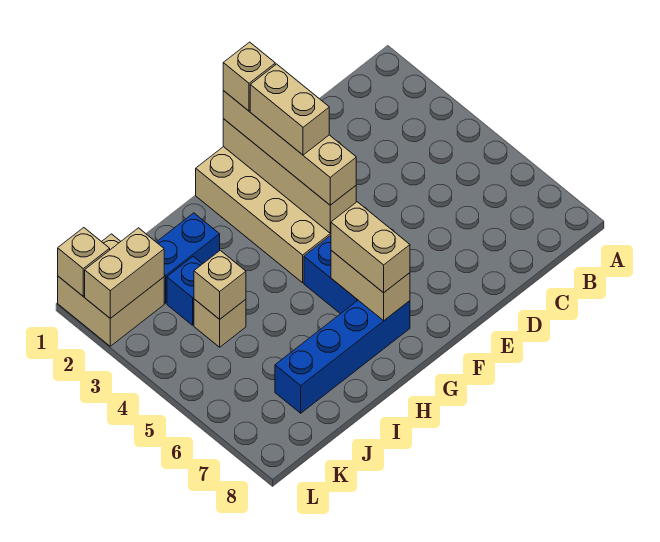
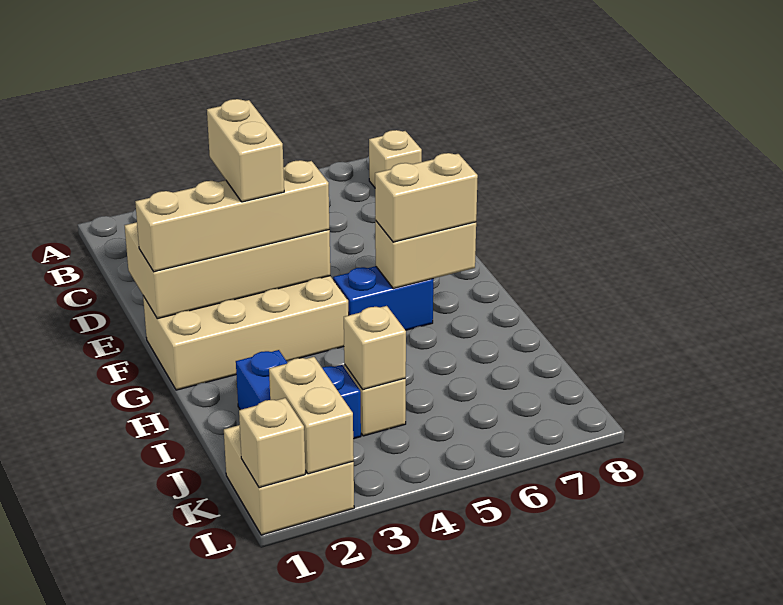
tan brick F1:F4 level 2 -> tan brick E1:F4 level 2
tan brick F1 level 4 -> tan brick B8 level 1
tan brick F2:F3 level 4 -> tan brick E3:F3 level 4
blue brick G7:J7 level 1 -> none

